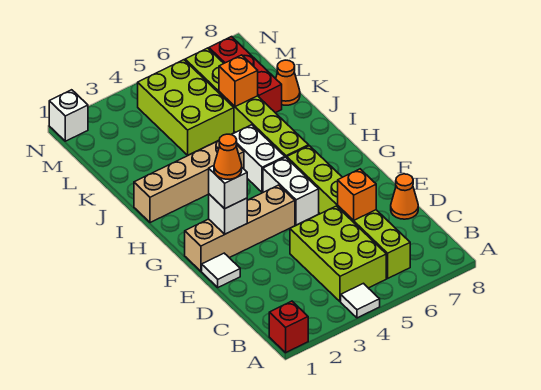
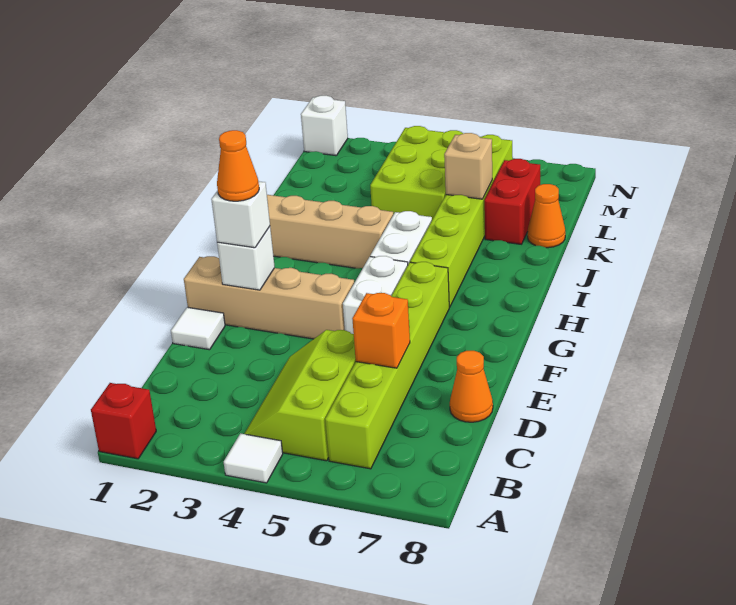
lime brick B4:D5 level 1 -> lime slope B4:D5 level 1 top 5
orange brick K6 level 2 -> tan brick K6 level 2
red brick K7:M7 level 1 -> red brick K7:L7 level 1

